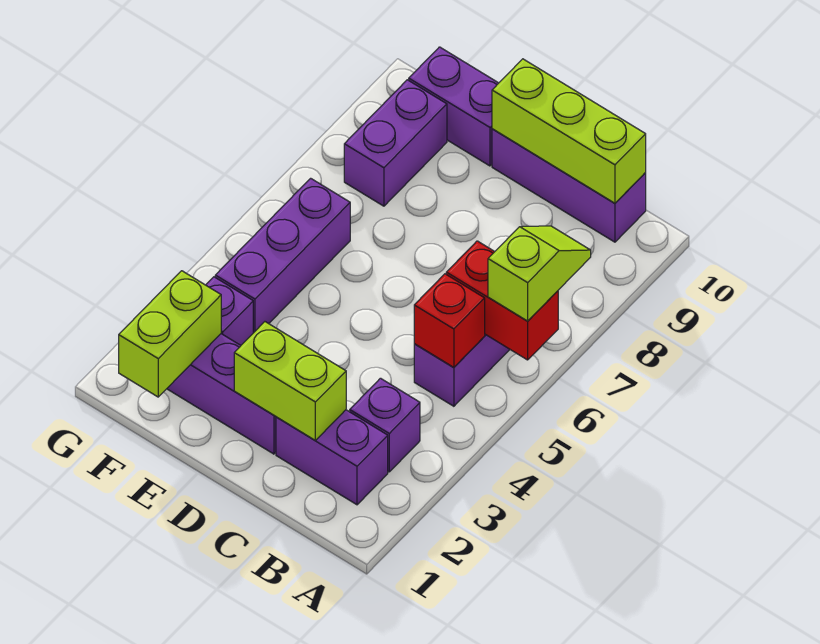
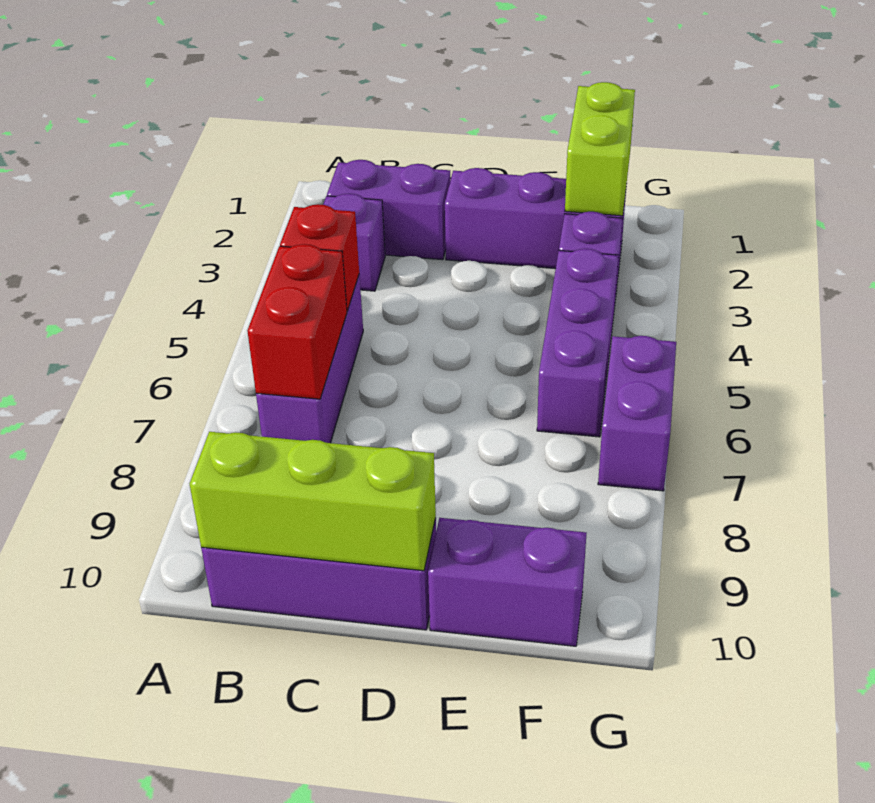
red brick A6:B6 level 2 -> red brick B6:B7 level 2
lime slope A6:A7 level 3 top 6 -> none
lime brick C2:D2 level 2 -> none
purple brick F8:F9 level 1 -> purple brick G6:G7 level 1

